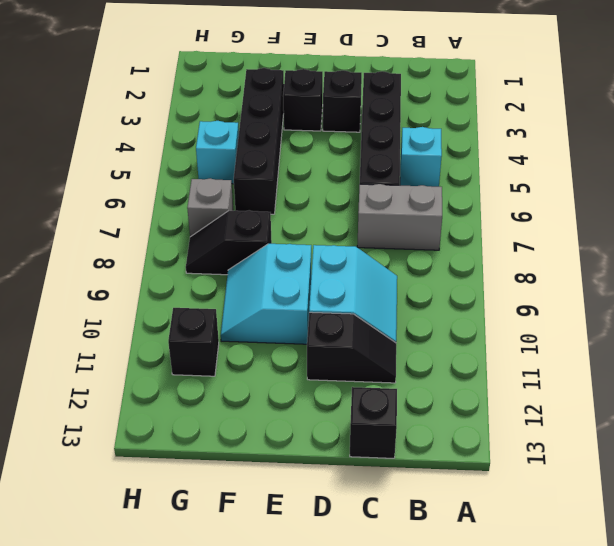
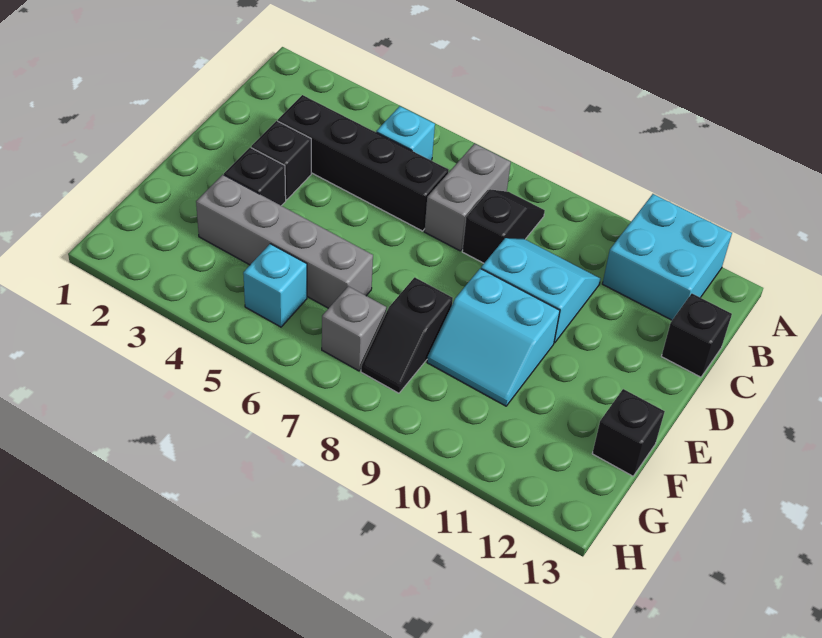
none -> cyan brick A11:B12 level 1
black slope C11:D11 level 1 top D -> black slope B8:C8 level 1 top C
black brick F3:F6 level 1 -> grey brick F3:F6 level 1
black brick G11 level 1 -> black brick F13 level 1

